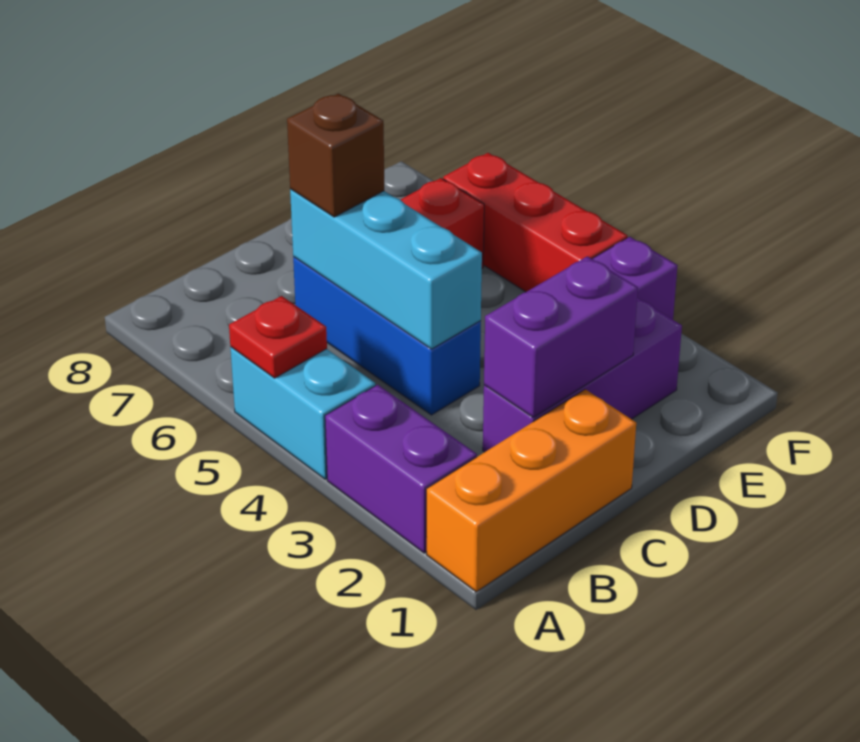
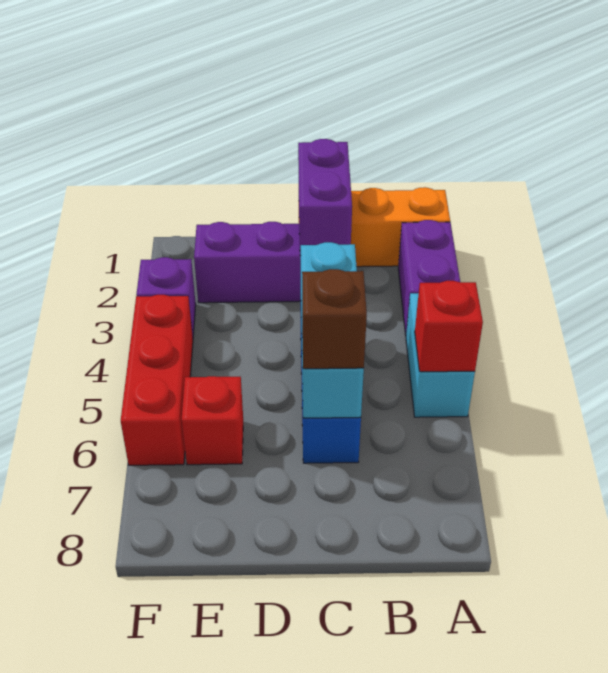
red plate A5 level 2 -> red brick A5 level 2
purple brick C2:D2 level 2 -> purple brick C1:C2 level 2

